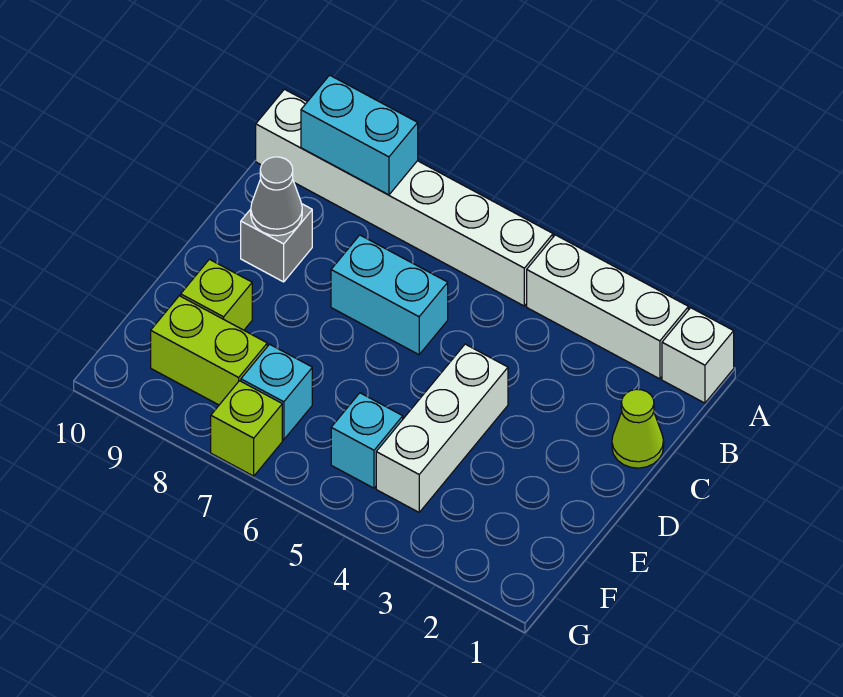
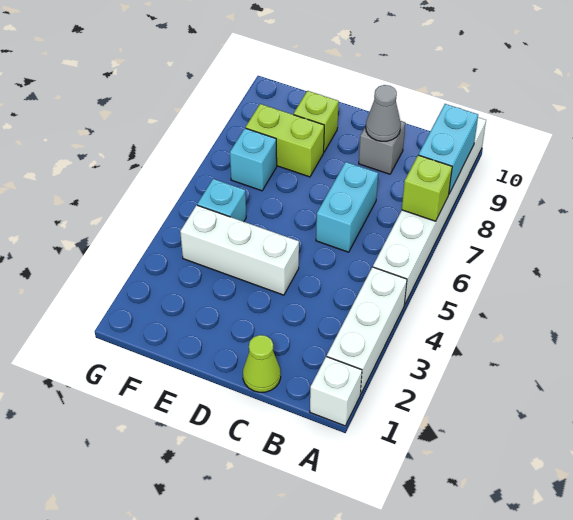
lime brick F8:F9 level 1 -> lime brick E8:F8 level 1
lime brick G7 level 1 -> lime brick A7 level 2

